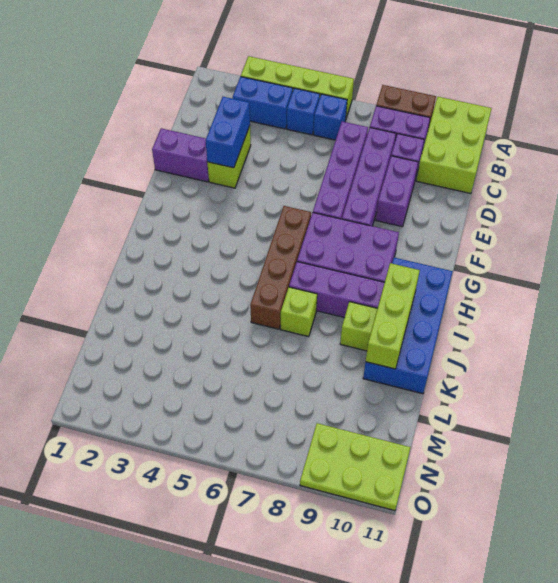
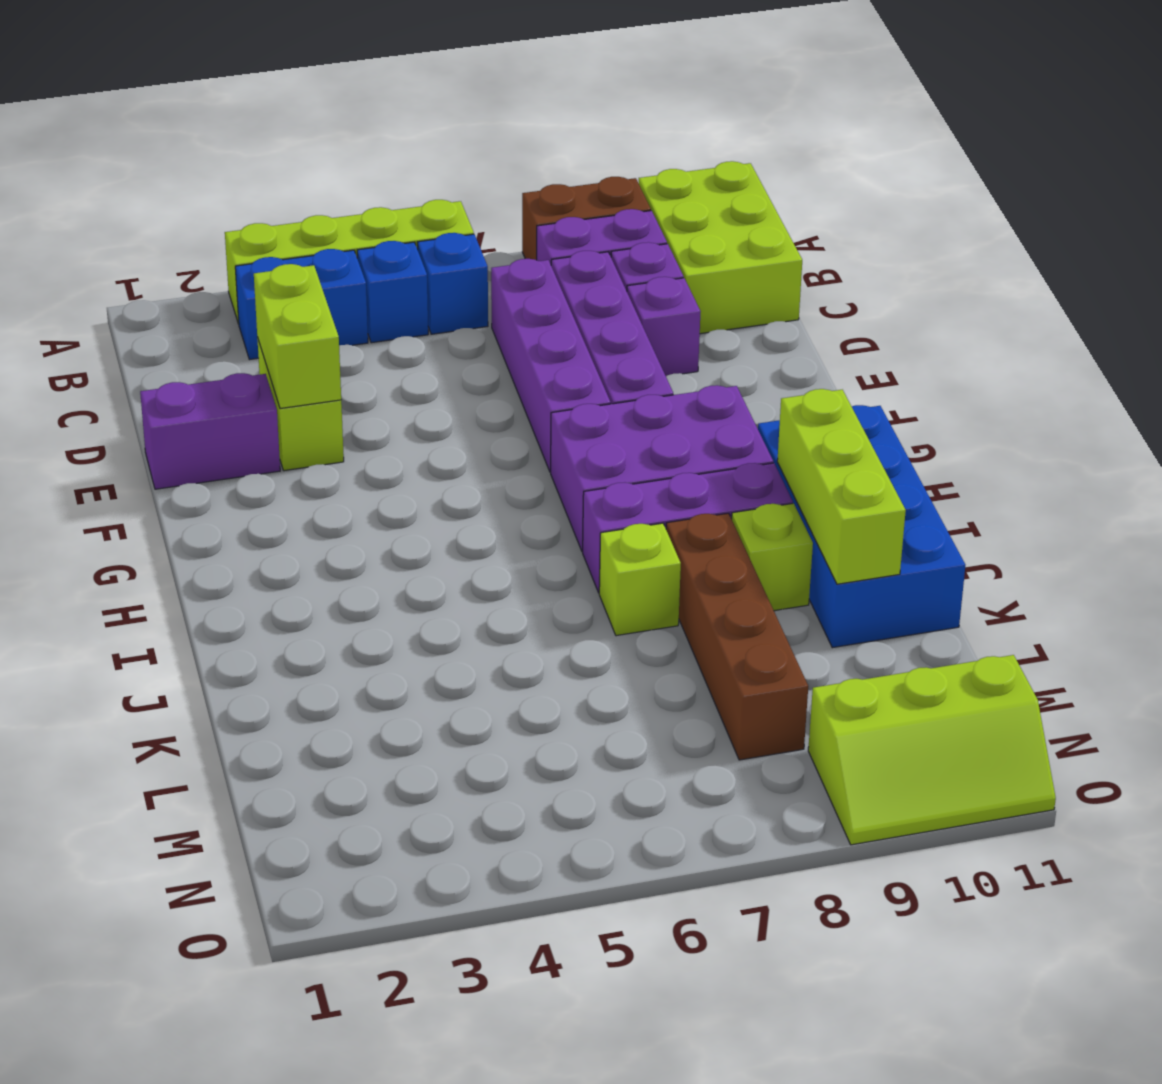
blue brick D3:E3 level 2 -> lime brick D3:E3 level 2
purple brick D9:E9 level 1 -> purple brick D9 level 1
brown brick G6:J6 level 1 -> brown brick J8:M8 level 1
lime plate N9:O11 level 1 -> lime slope N9:O11 level 1 top N

